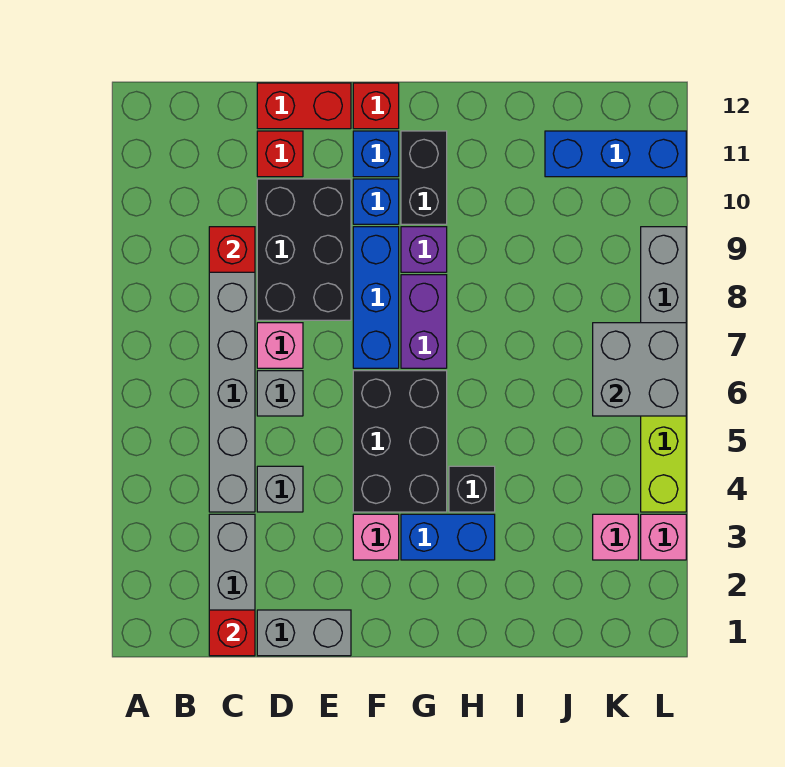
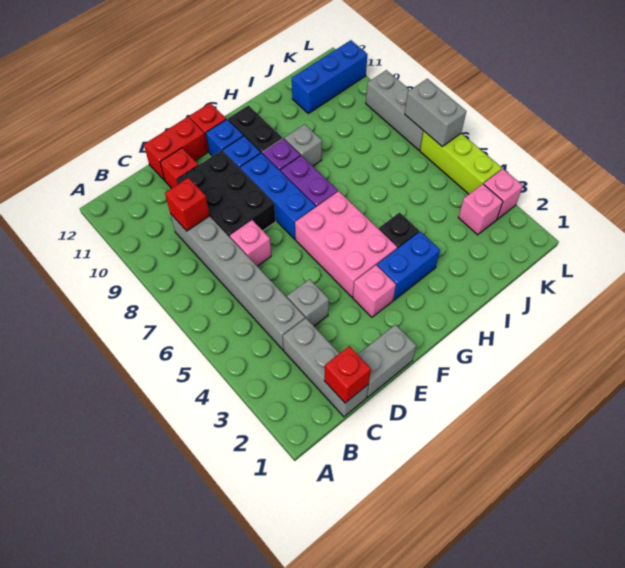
grey brick D6 level 1 -> grey brick H9 level 1
black brick F4:G6 level 1 -> pink brick F4:G6 level 1
grey brick K6:L7 level 2 -> grey brick L6:L7 level 2

